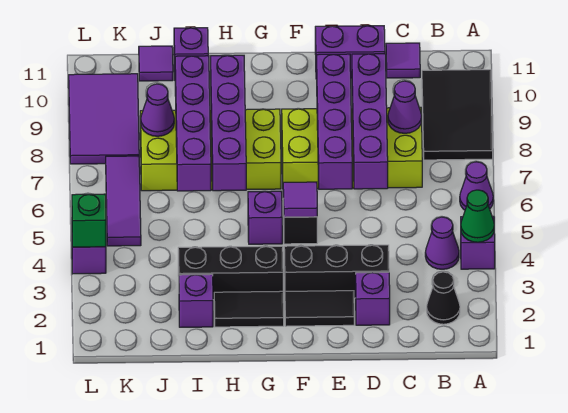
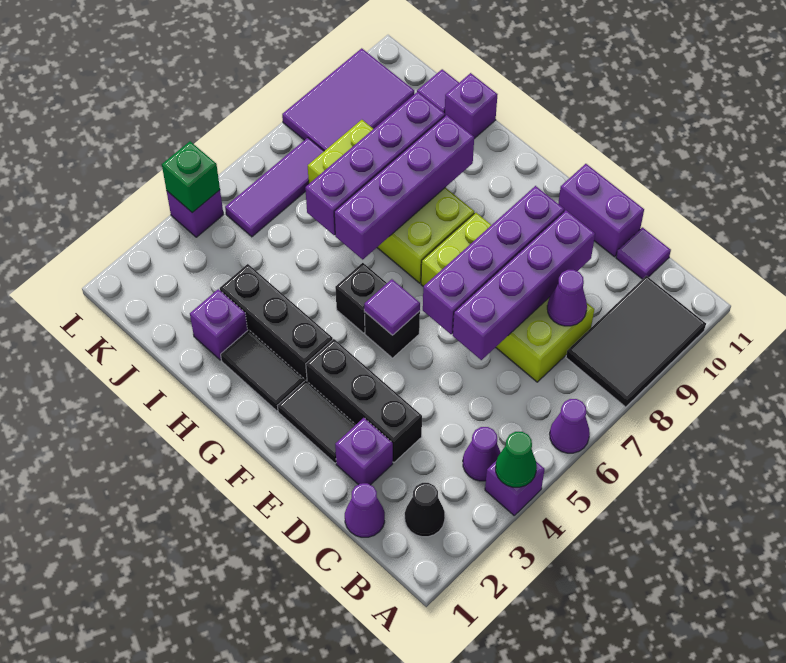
purple brick G5 level 1 -> black brick G5 level 1
purple cone J8 level 2 -> purple cone C1 level 1

